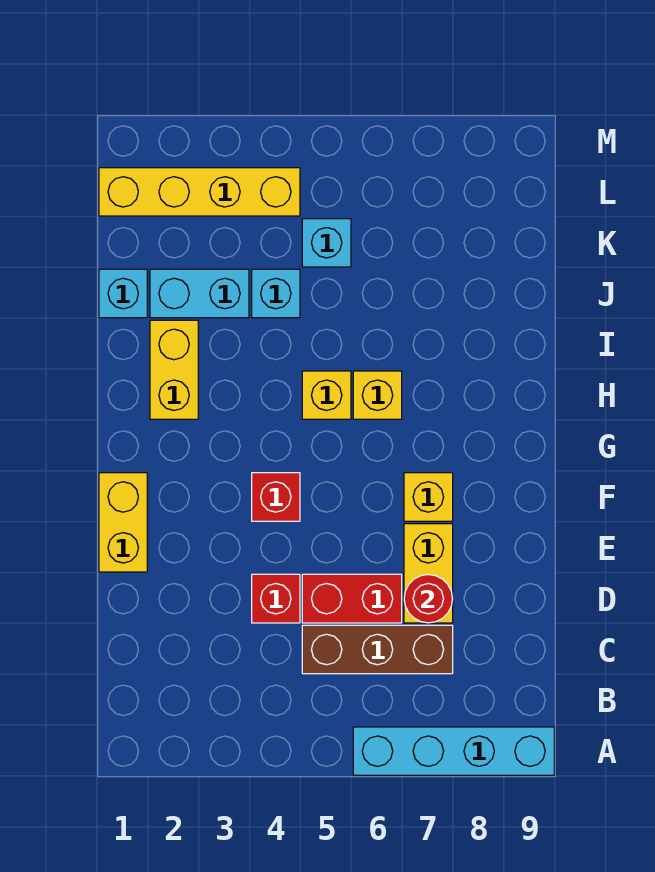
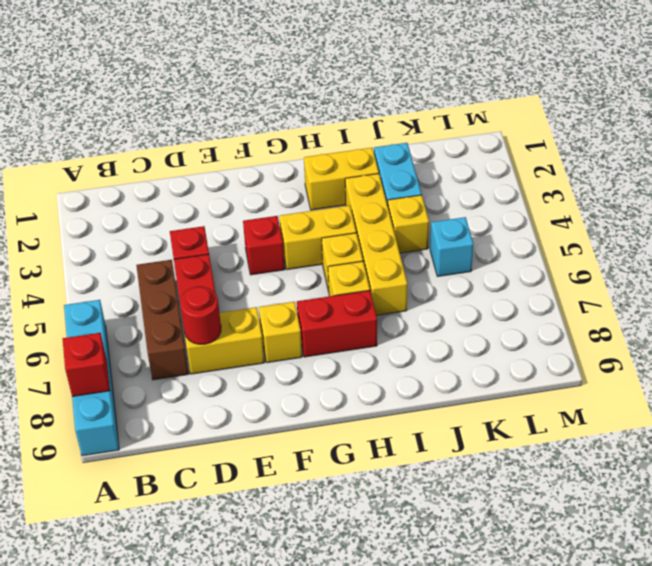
none -> red brick A8 level 2
yellow brick E1:F1 level 1 -> yellow brick G4:H4 level 1
none -> red brick G7:H7 level 1
cyan brick J1 level 1 -> none
cyan brick J4 level 1 -> yellow brick J4 level 1
yellow brick L1:L4 level 1 -> yellow brick I3:I6 level 1

